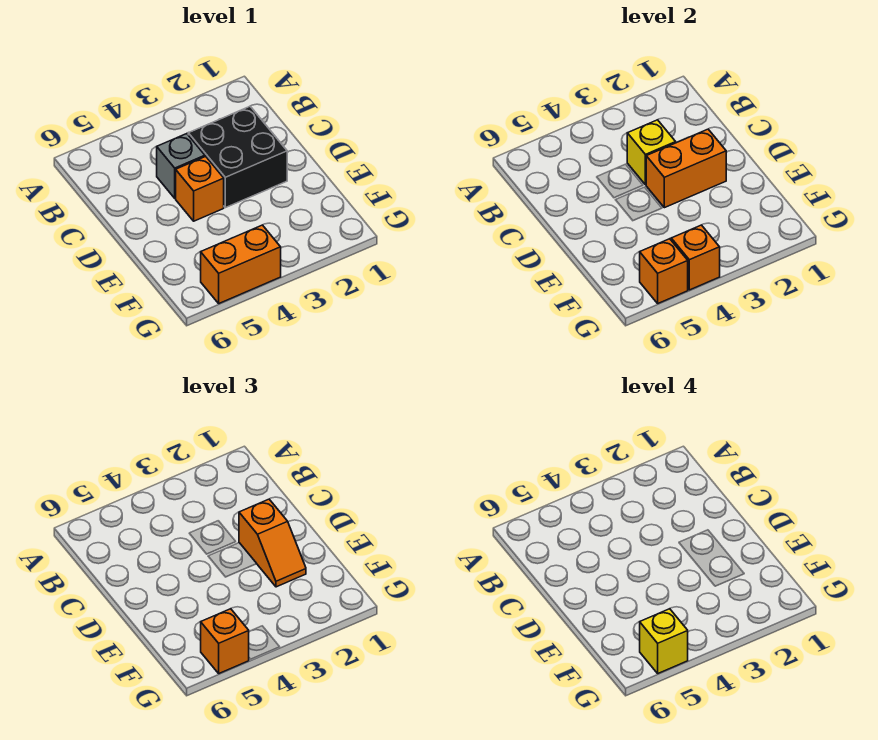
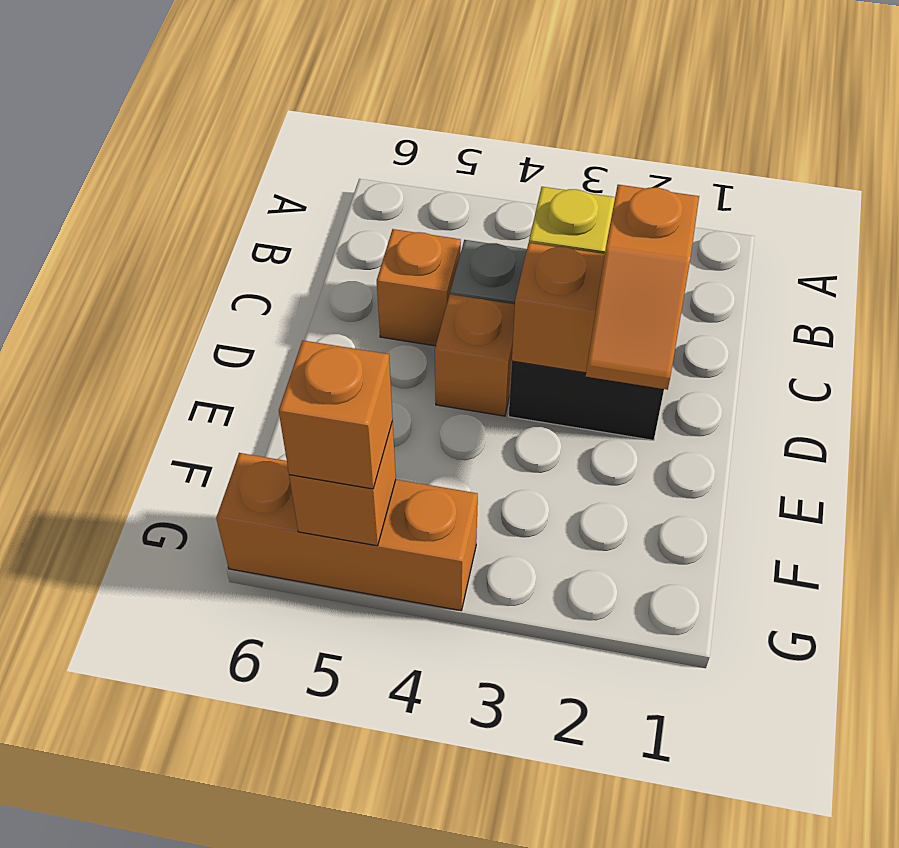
orange brick G4:G5 level 1 -> orange brick G4:G6 level 1
orange brick G4 level 2 -> orange brick C5 level 1
yellow brick G5 level 4 -> none

